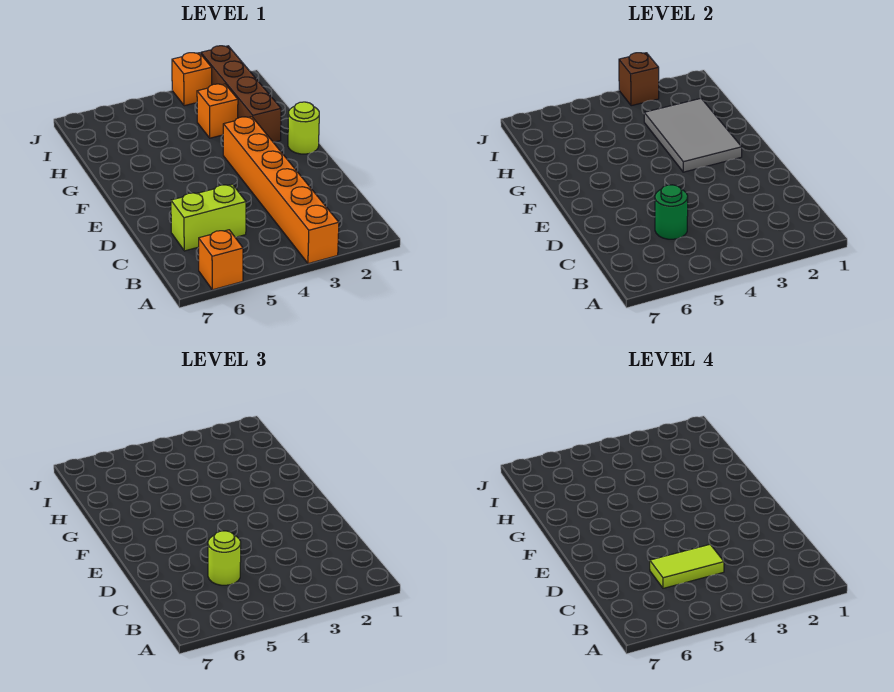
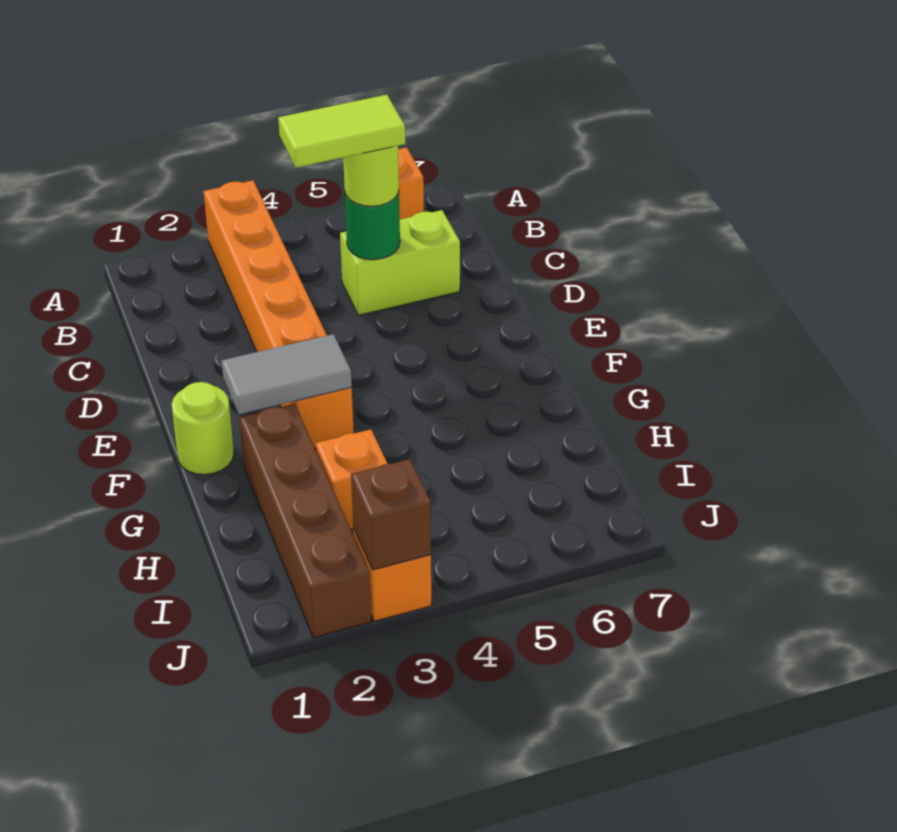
grey tile F2:H3 level 2 -> grey tile F2:F3 level 2

